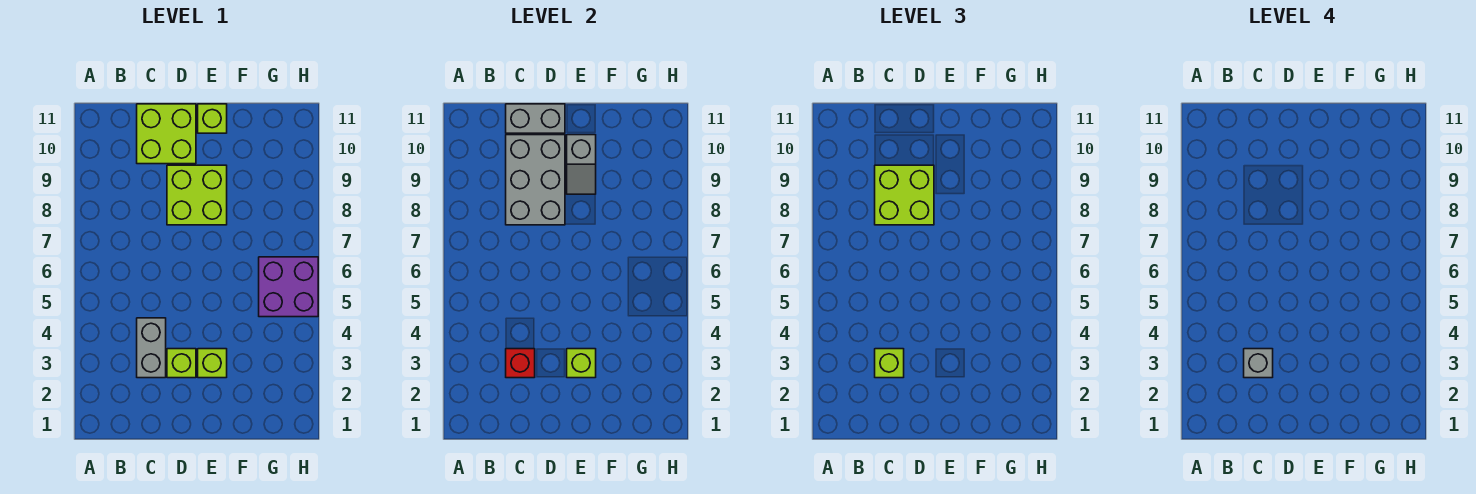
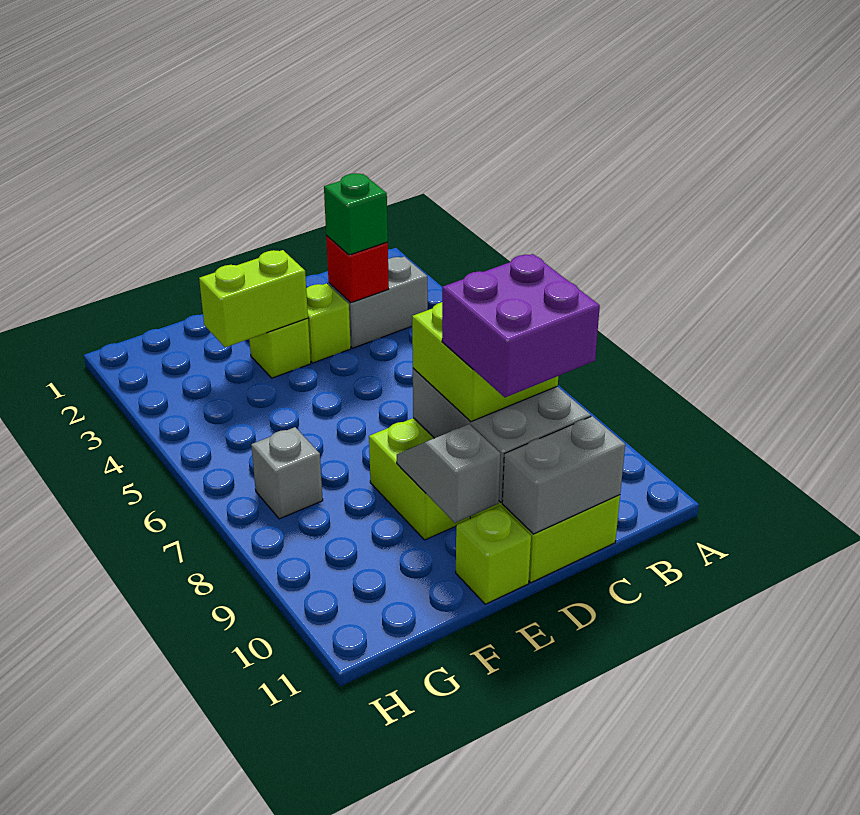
grey brick C3:C4 level 1 -> grey brick B3:C3 level 1
lime brick C3 level 3 -> green brick C3 level 3
grey brick C3 level 4 -> grey brick G7 level 1
lime brick E3 level 2 -> lime brick E3:F3 level 2
purple brick G5:H6 level 1 -> purple brick C9:D10 level 4

